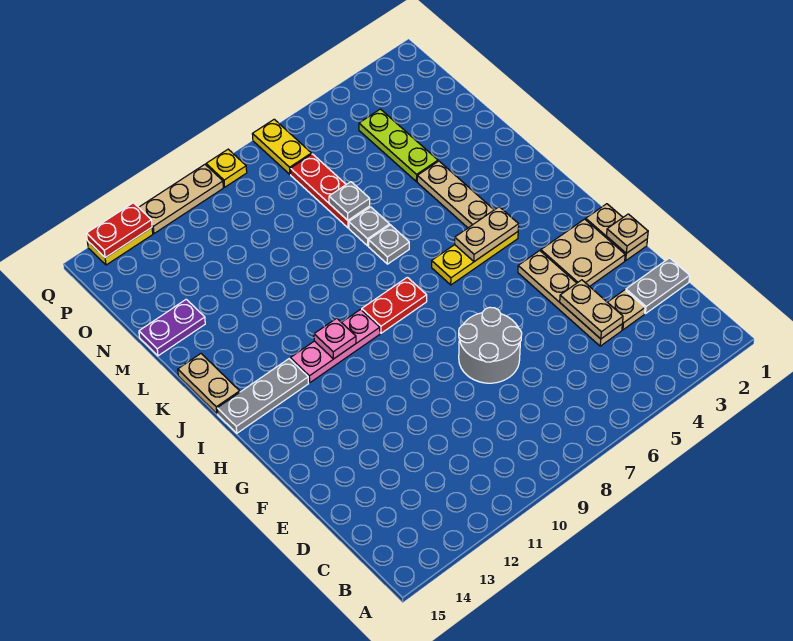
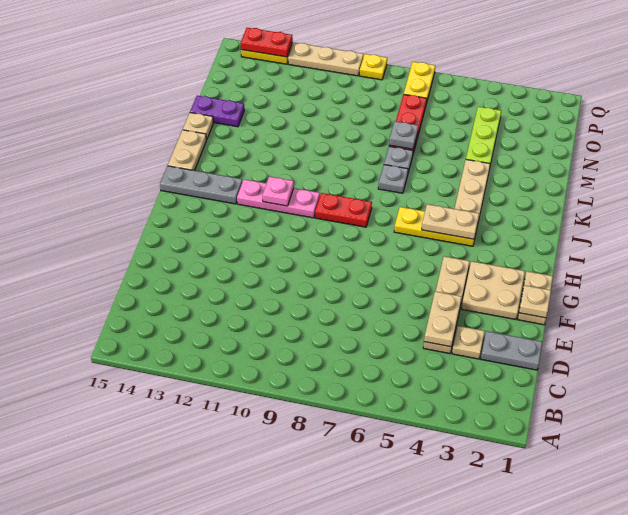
grey round brick E7:F8 level 1 -> none
none -> tan plate L15 level 1

